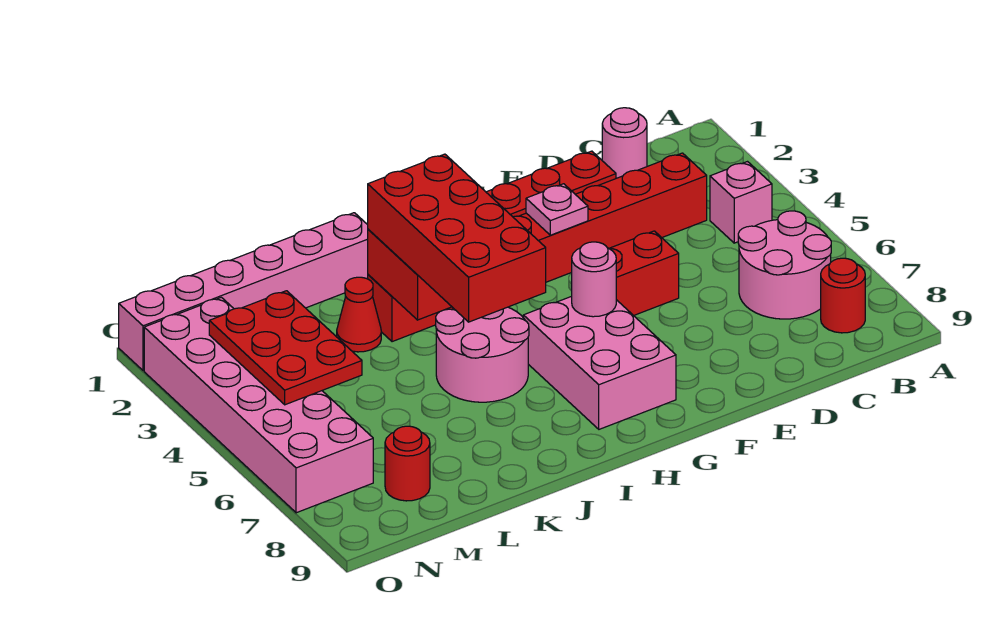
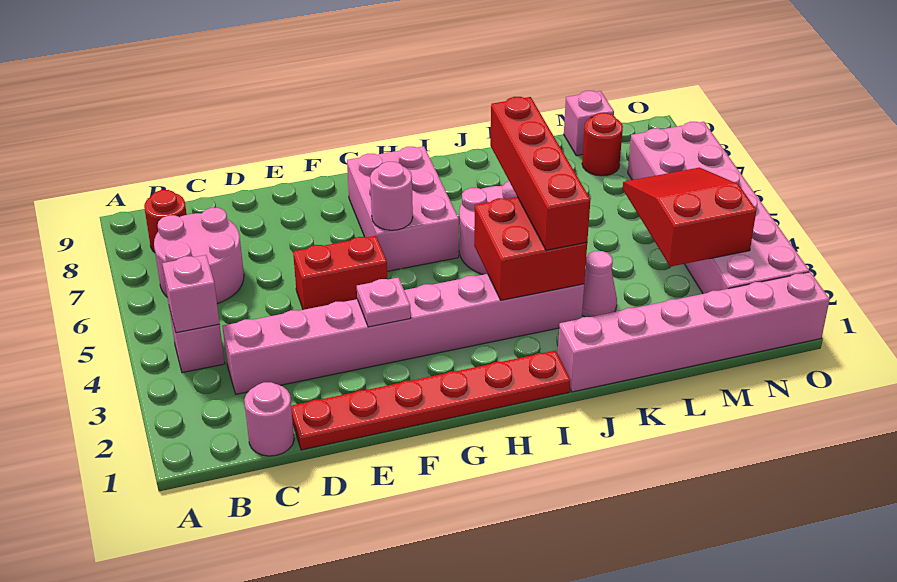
none -> pink brick B4 level 2
red brick C3:J3 level 1 -> pink brick C3:J3 level 1
red brick I3:J6 level 3 -> red brick J3:J6 level 3
red cone K3 level 1 -> pink cone K3 level 1
red plate M3:N5 level 2 -> red slope M3:N5 level 2 top 3
none -> pink brick M9 level 1

